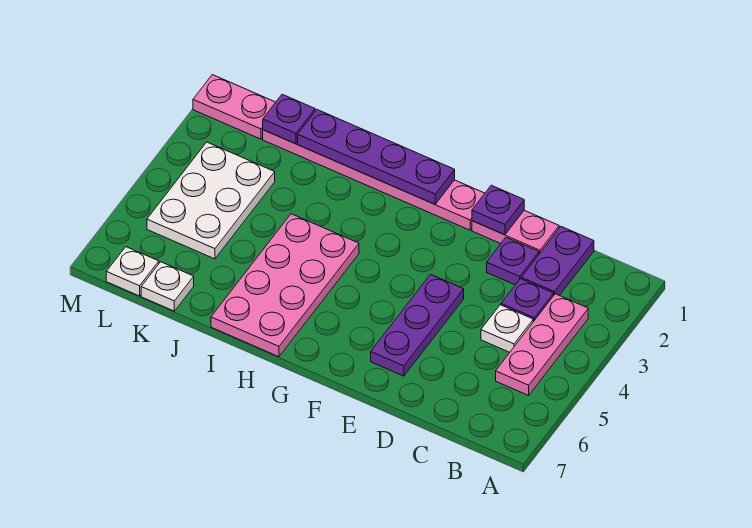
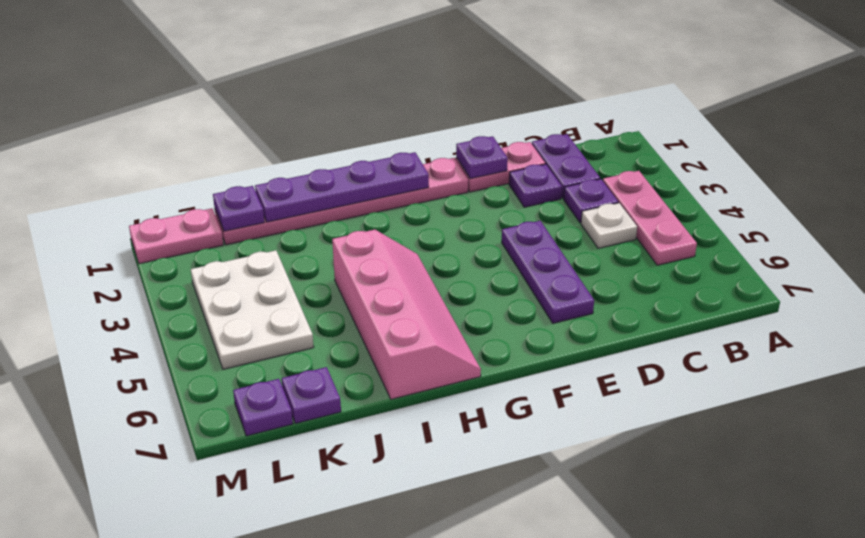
pink plate H4:I7 level 1 -> pink slope H4:I7 level 1 top I
white plate K7 level 1 -> purple plate K7 level 1
white plate L7 level 1 -> purple plate L7 level 1

